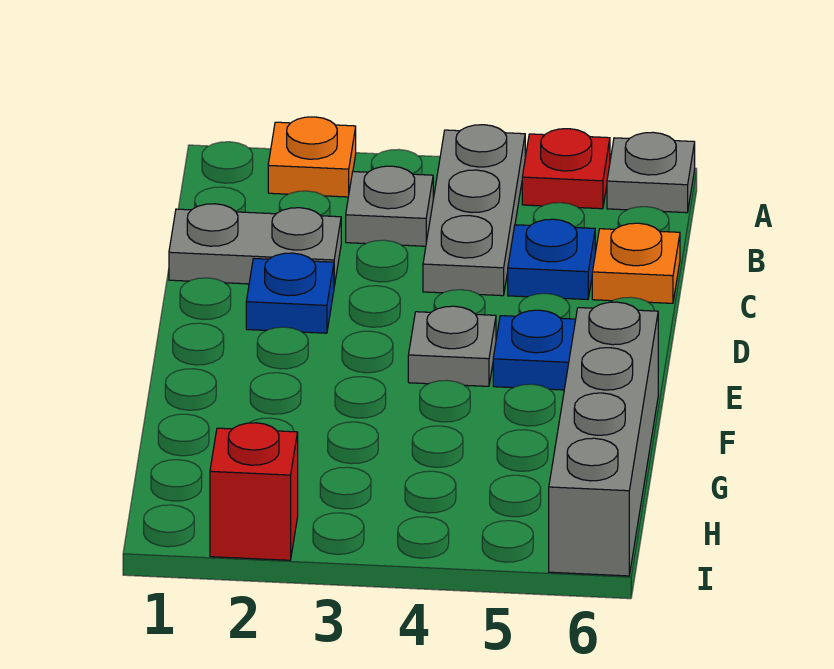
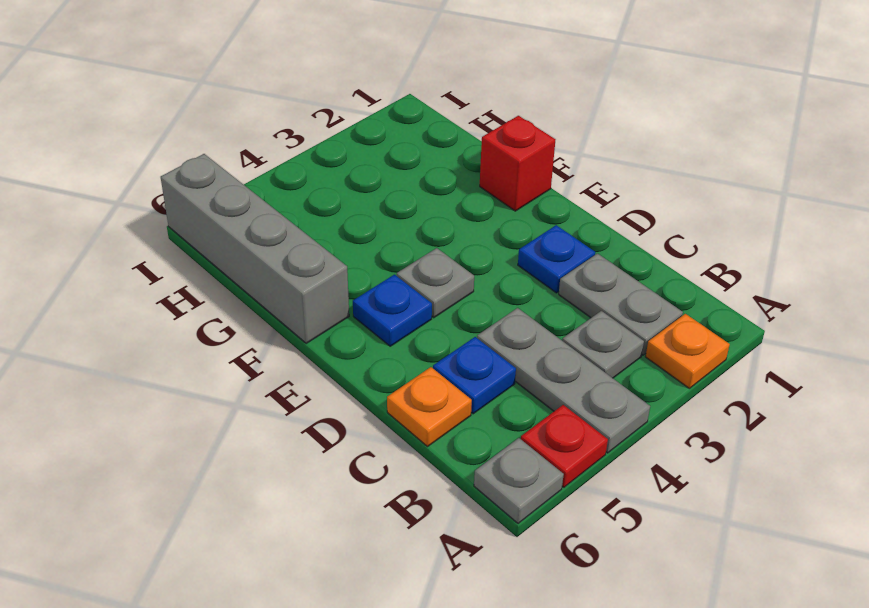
grey plate C1:C2 level 1 -> grey plate B2:C2 level 1
red brick I2 level 1 -> red brick F1 level 1

